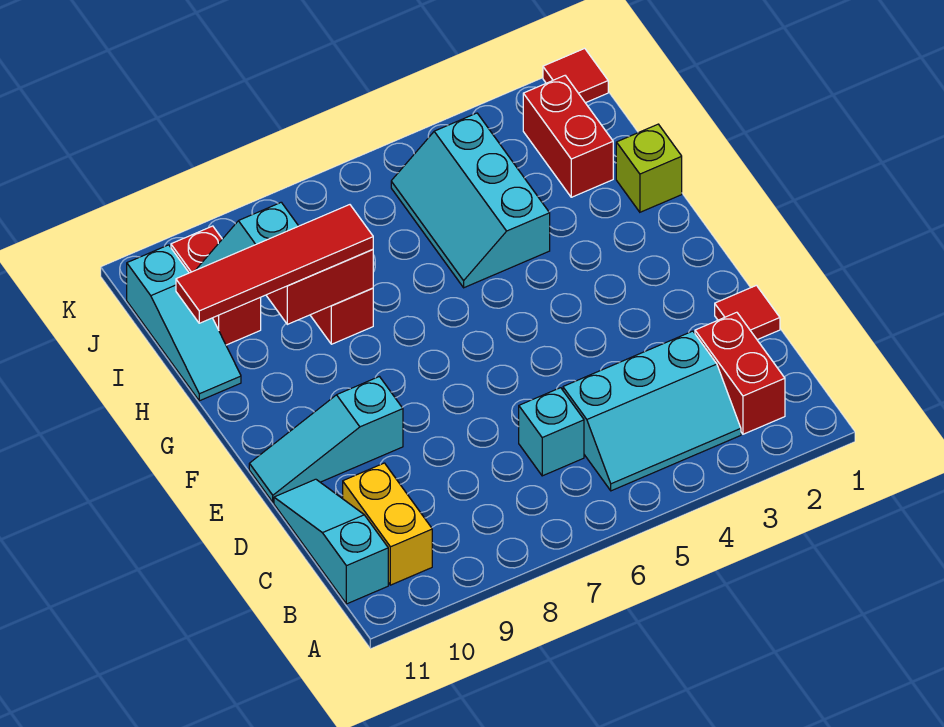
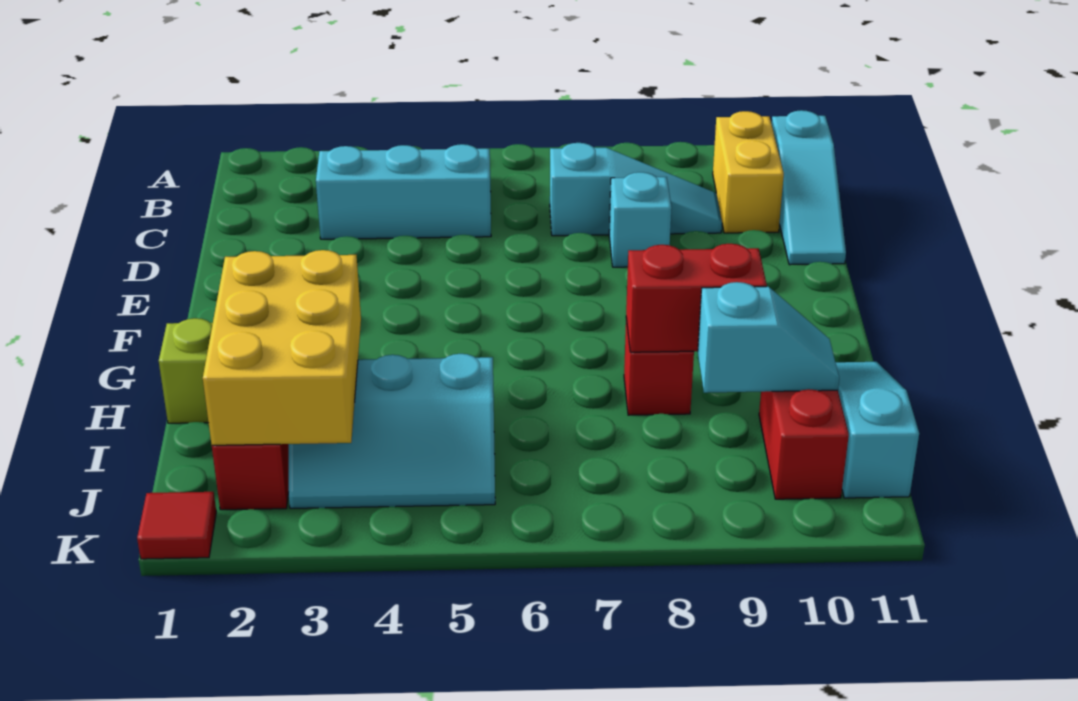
red brick B2:C2 level 1 -> none
cyan brick C6 level 1 -> cyan brick D8 level 1
red tile D1 level 1 -> none
cyan slope E9:E11 level 1 top 9 -> cyan slope C7:C9 level 1 top 7
none -> yellow brick H2:J3 level 2
cyan slope H4:J5 level 1 top 4 -> cyan slope I3:J5 level 1 top I
red tile H8:H11 level 3 -> none

